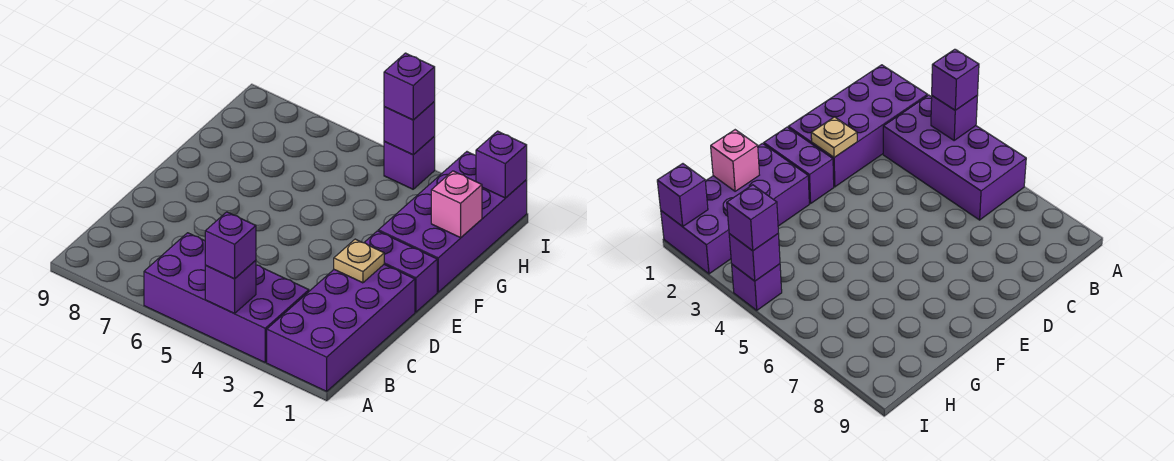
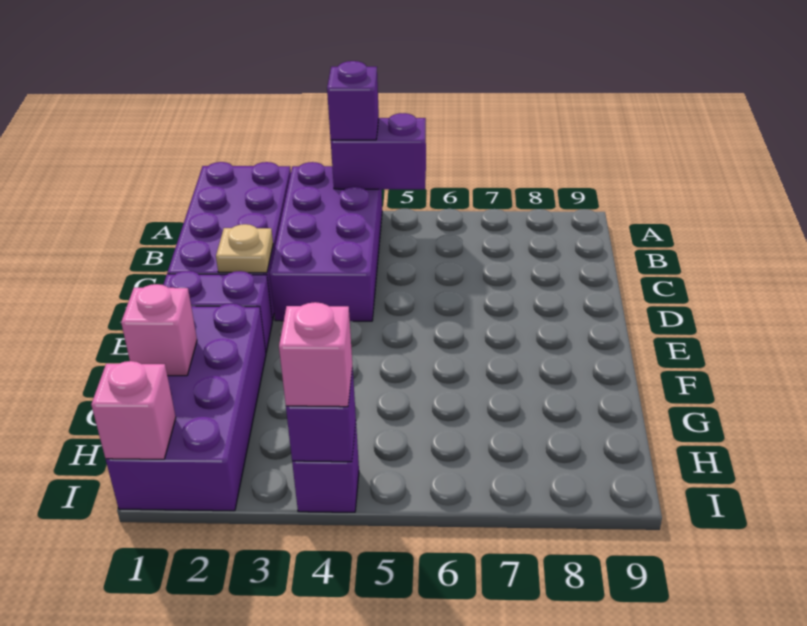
purple brick A3:B6 level 1 -> purple brick A3:D4 level 1
purple brick A4 level 2 -> purple brick A4:A5 level 2
purple brick I1 level 2 -> pink brick I1 level 2
purple brick I4 level 3 -> pink brick I4 level 3

